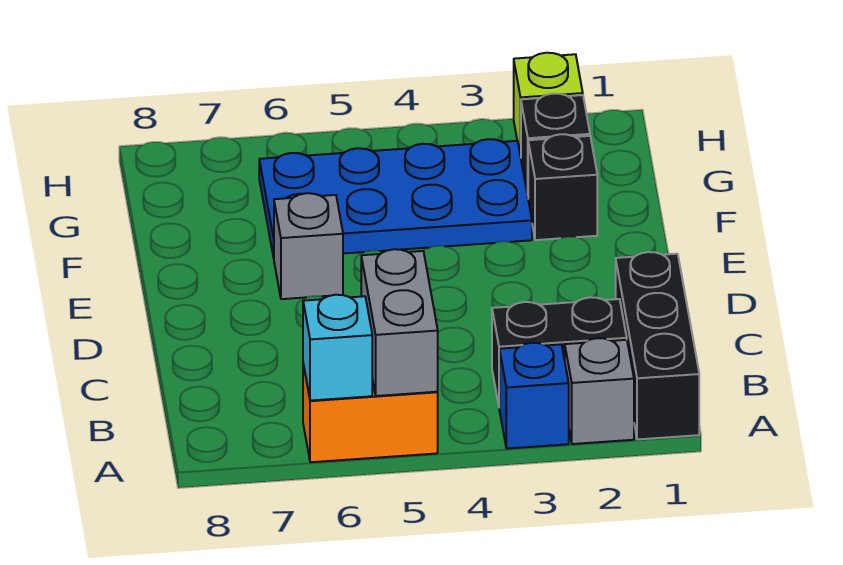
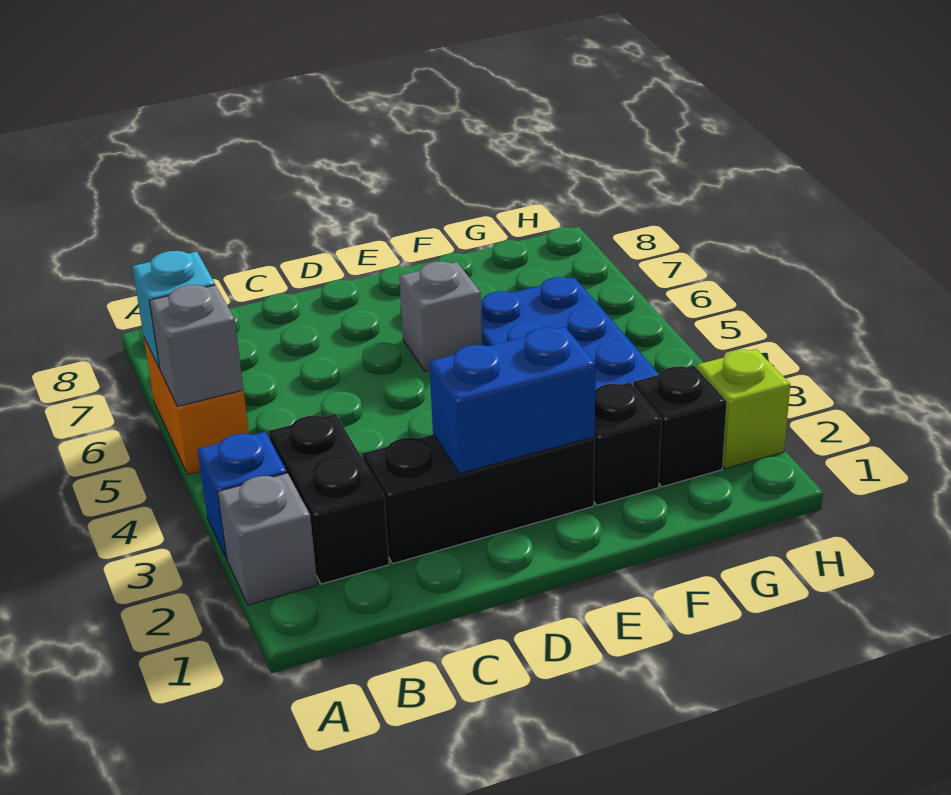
black brick A1:C1 level 1 -> black brick C2:E2 level 1
grey brick A5:B5 level 2 -> grey brick A5 level 2
none -> blue brick D2:E2 level 2

